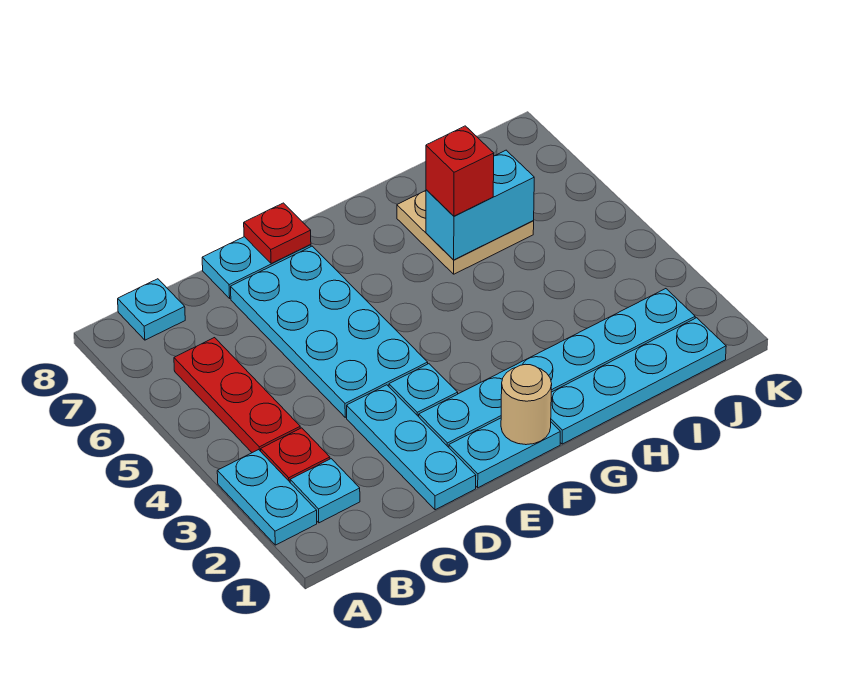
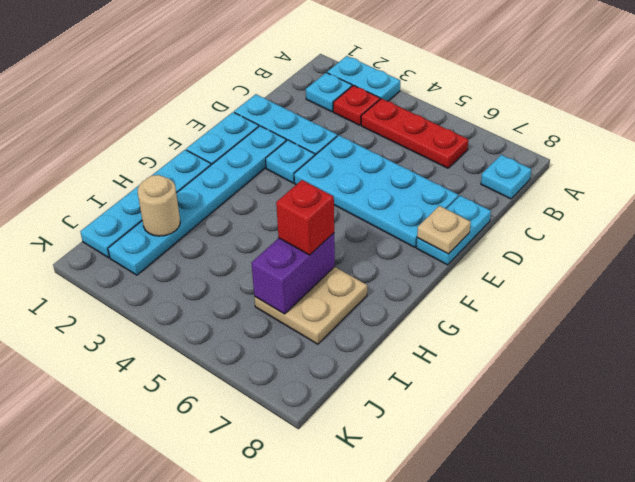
red plate E8 level 2 -> tan plate E8 level 2
tan round brick F1 level 2 -> tan round brick I2 level 2
cyan brick H6:I6 level 2 -> purple brick H6:I6 level 2

